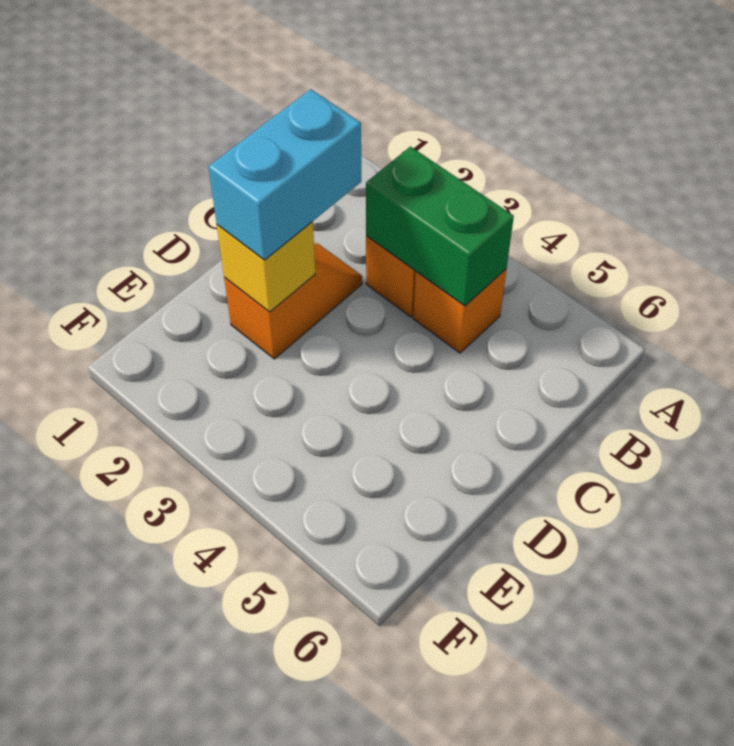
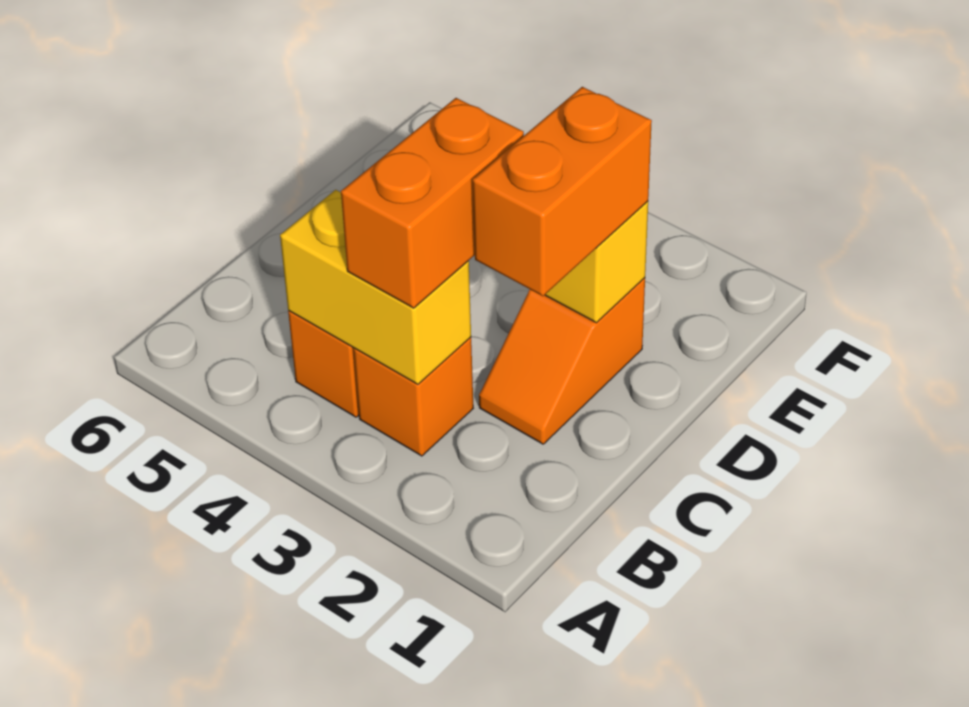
green brick B3:B4 level 2 -> yellow brick B3:B4 level 2
none -> orange brick B3:C3 level 3
cyan brick C2:D2 level 3 -> orange brick C2:D2 level 3

